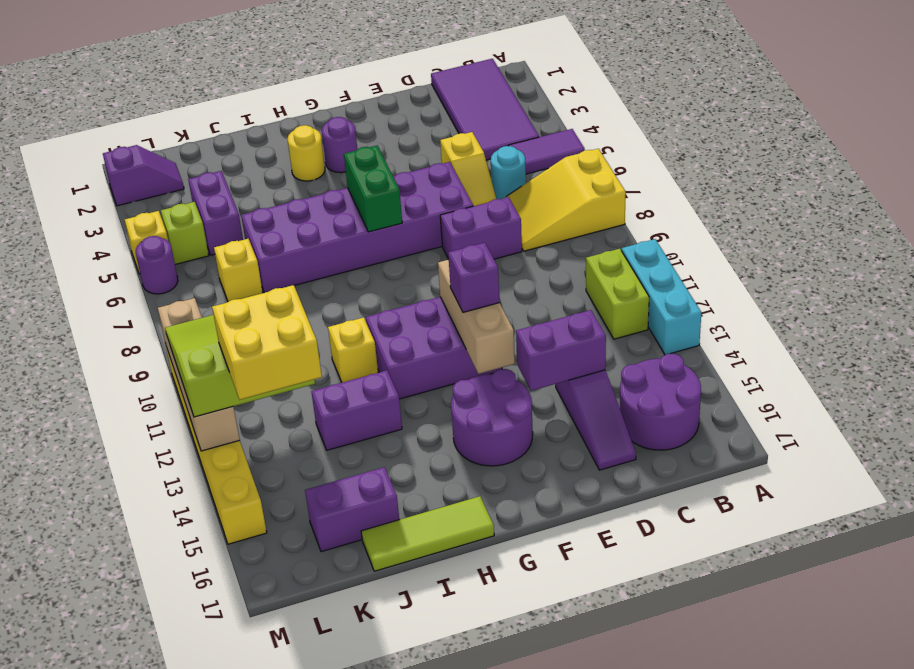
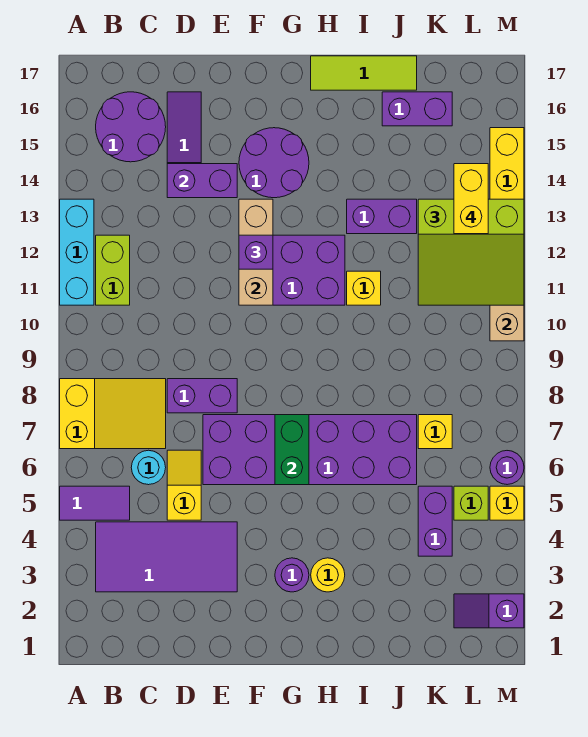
purple tile B1:C4 level 1 -> purple tile B3:E4 level 1
yellow brick K13:L14 level 4 -> yellow brick L13:L14 level 4

